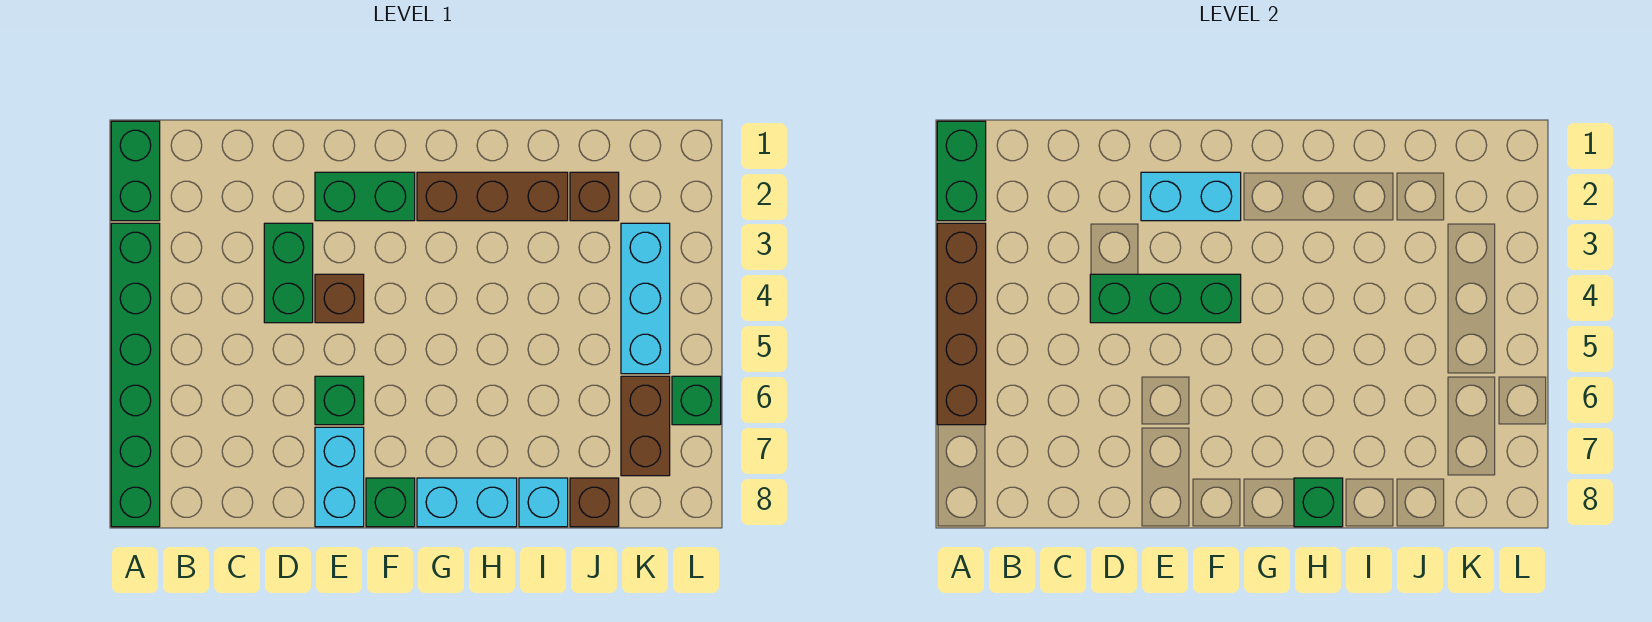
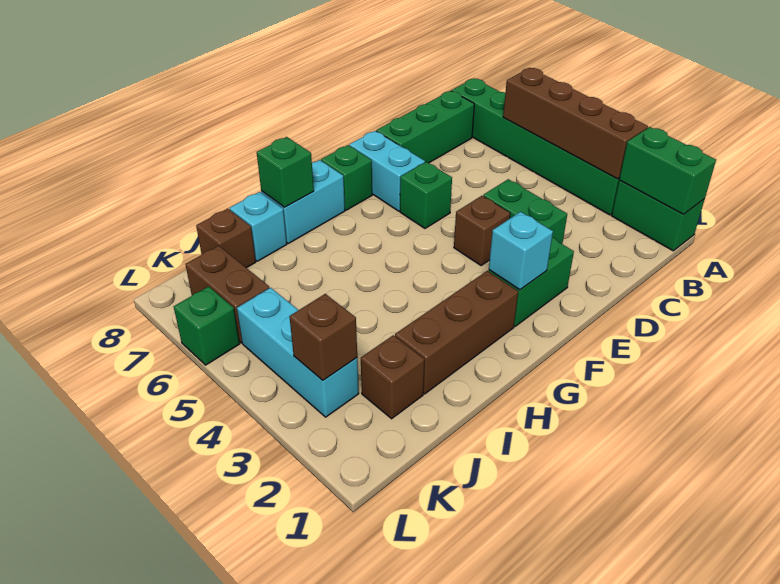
green brick D4:F4 level 2 -> green brick B8:D8 level 1
cyan brick E2:F2 level 2 -> cyan brick F2 level 2
none -> brown brick K3 level 2

